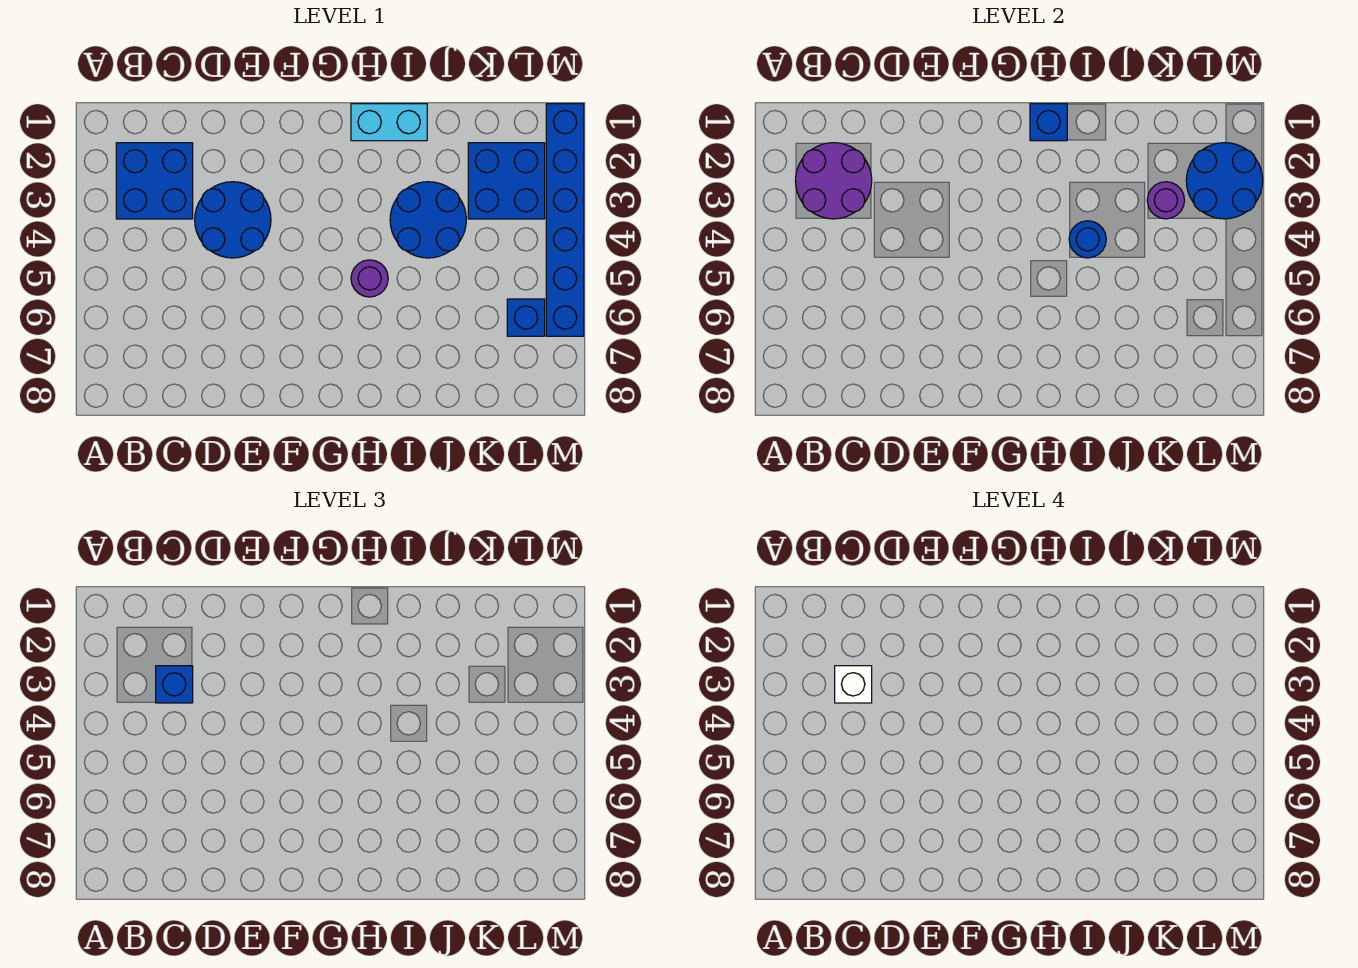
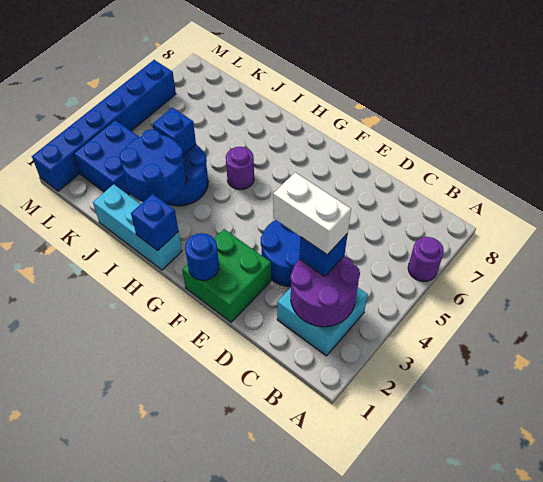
blue brick B2:C3 level 1 -> cyan brick B2:C3 level 1
white brick C3 level 4 -> white brick C3:D3 level 4
none -> green brick E1:F2 level 1
cyan brick H1:I1 level 1 -> cyan brick H1:J1 level 1
blue round brick I4 level 2 -> blue round brick F1 level 2
purple round brick K3 level 2 -> purple round brick A6 level 1
blue round brick L2:M3 level 2 -> blue round brick I2:J3 level 2
blue brick L6 level 1 -> blue brick J4 level 2

